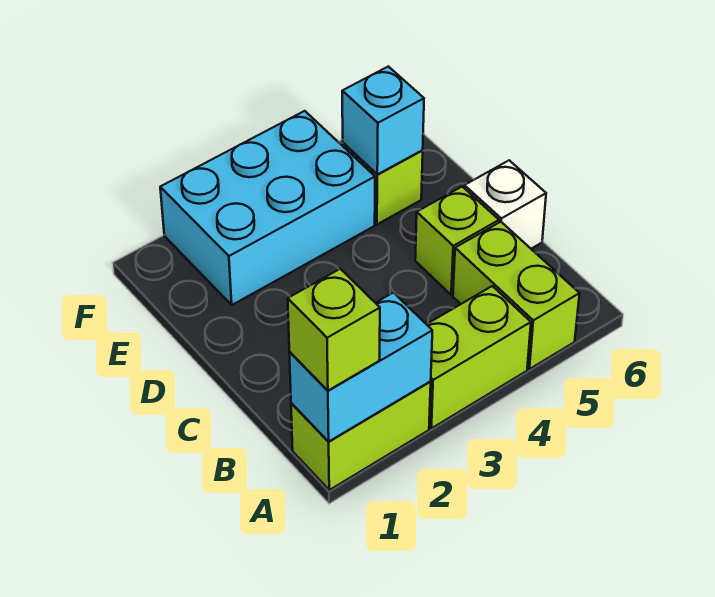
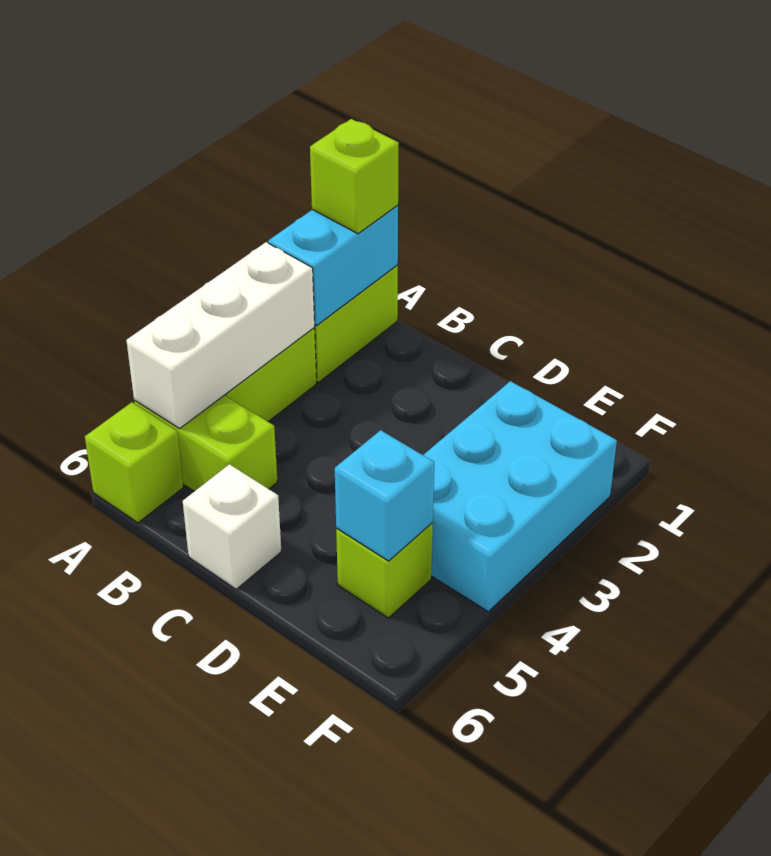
none -> white brick A3:A5 level 2
lime brick C5 level 1 -> lime brick A6 level 1

